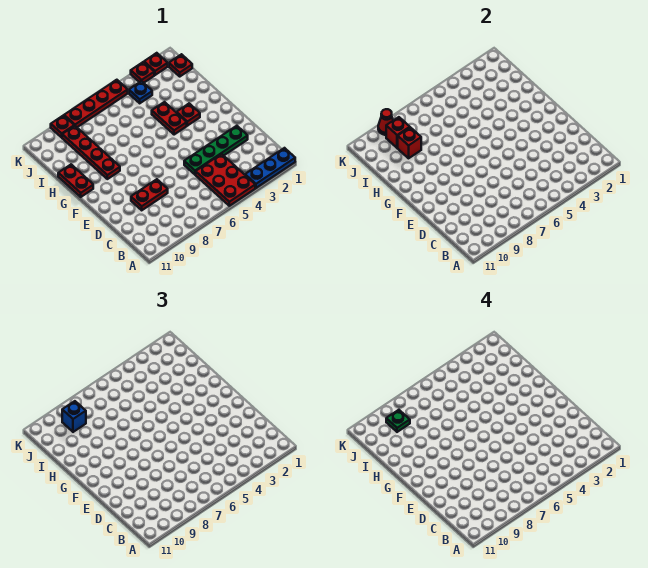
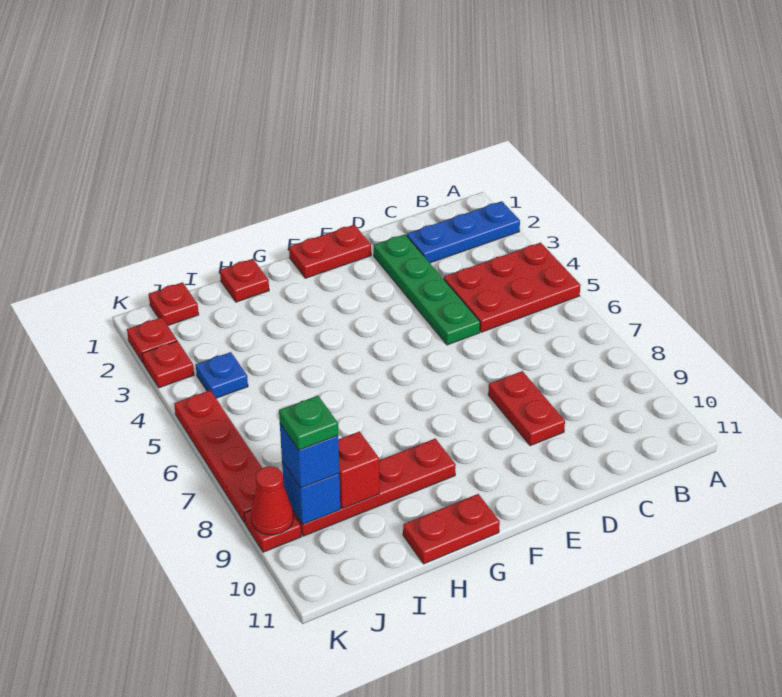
blue plate A1:A3 level 1 -> blue plate A2:C2 level 1
red plate G3 level 1 -> red plate H1 level 1
red plate G4:H4 level 1 -> red plate E1:F1 level 1
red brick J9 level 2 -> blue brick J9 level 2

